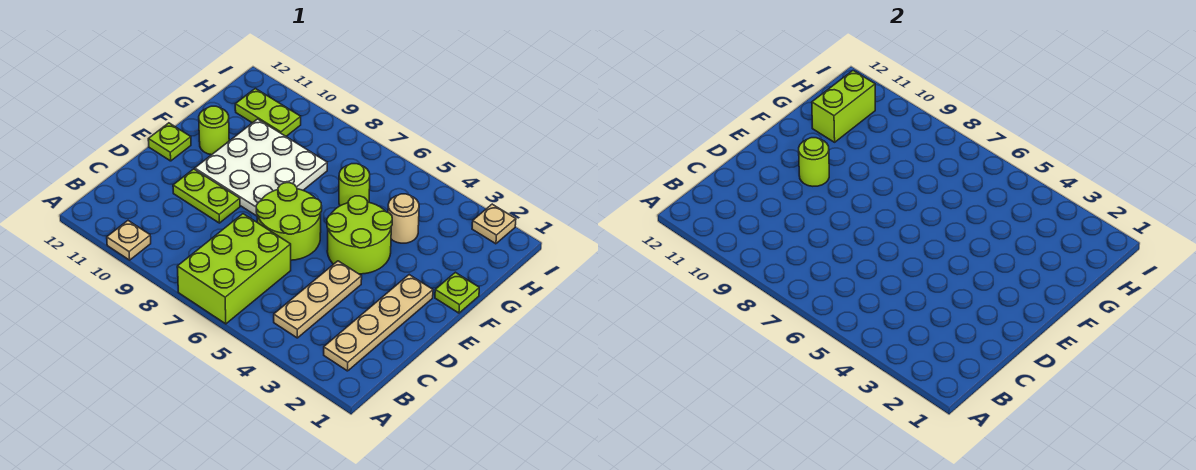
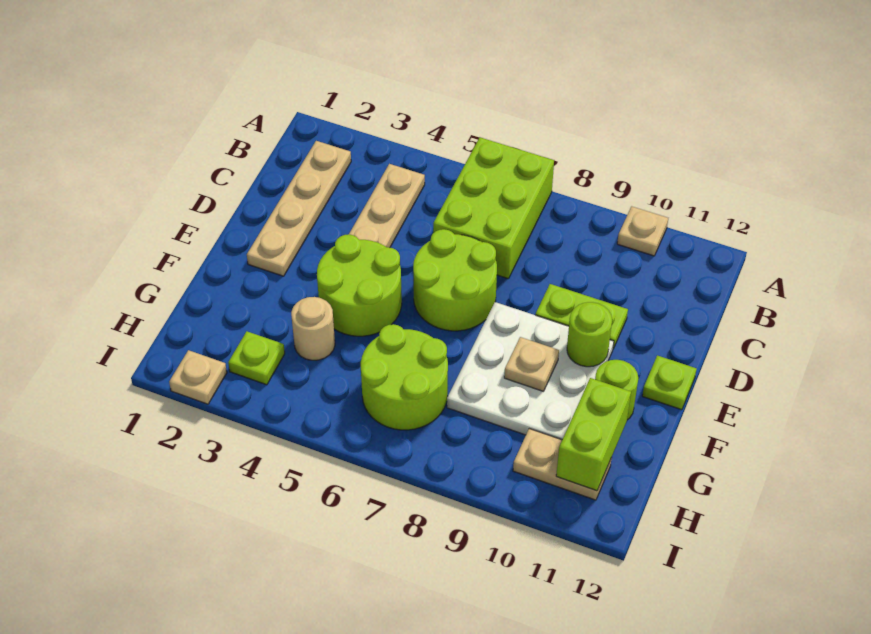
lime plate F1 level 1 -> lime plate H3 level 1
none -> tan plate F9 level 2
lime round brick G6 level 1 -> lime round brick G6:H7 level 1
lime plate H10:H11 level 1 -> tan plate H10:H11 level 1

